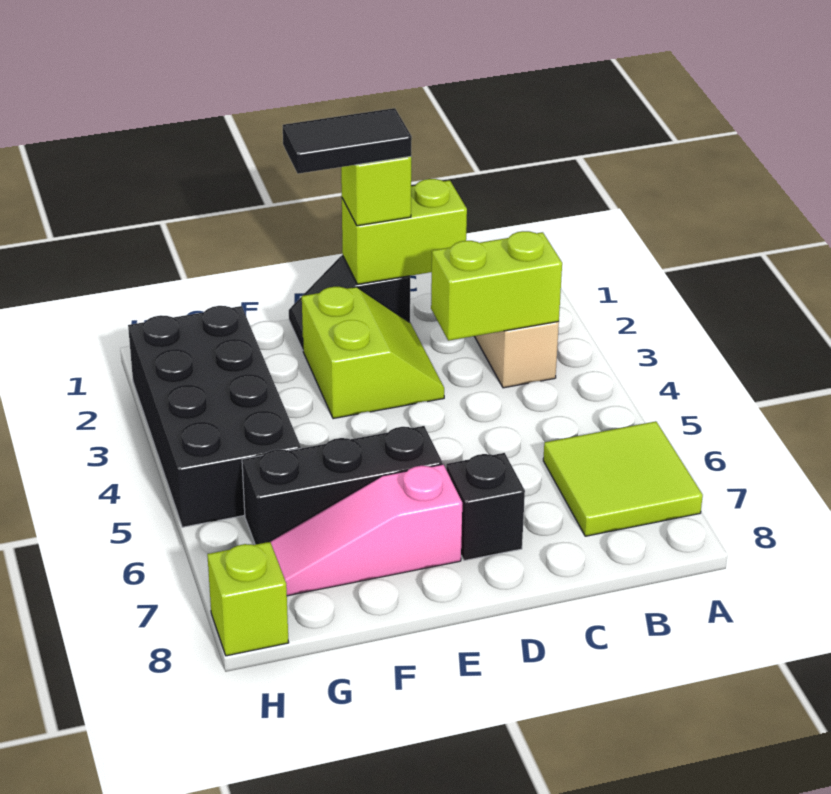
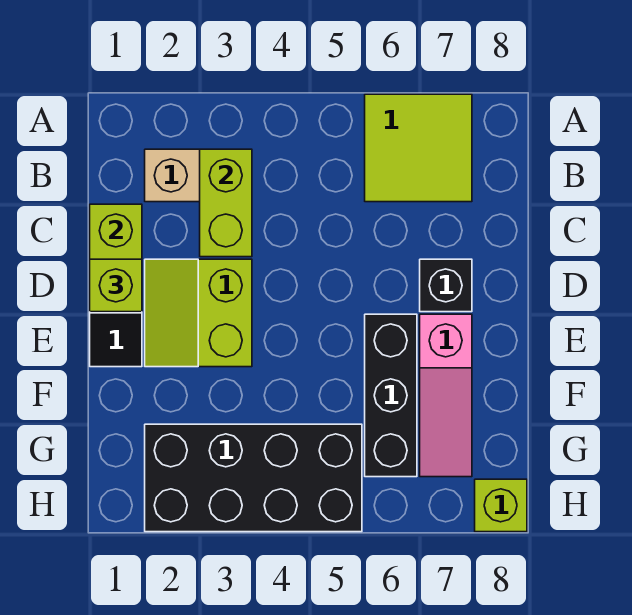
black tile D1:E1 level 4 -> none
lime slope D2:E3 level 1 top E -> lime slope D2:E3 level 1 top 3

